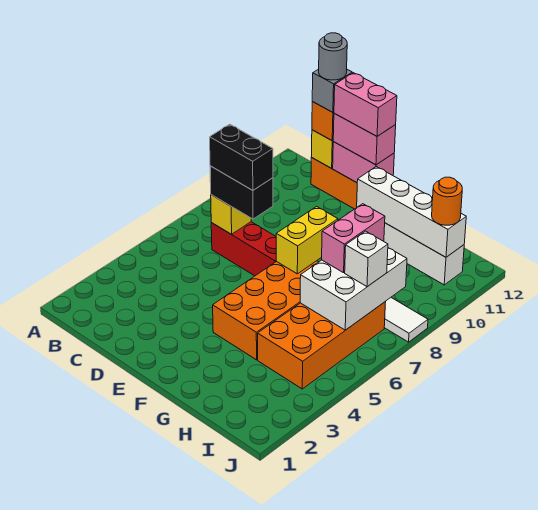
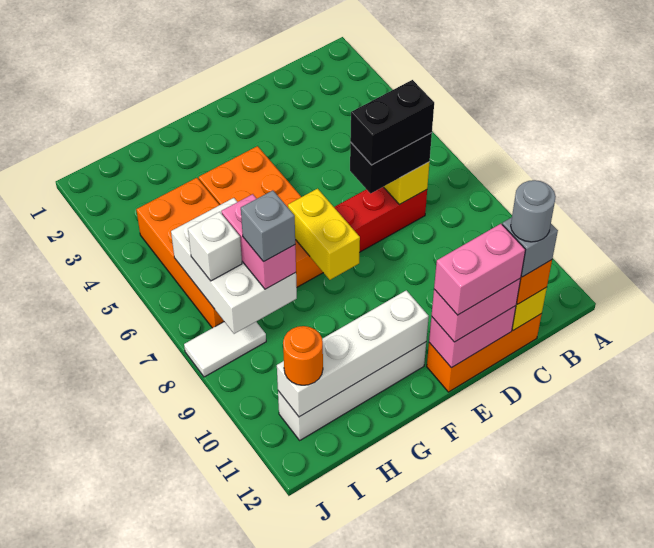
none -> grey brick H8 level 4

